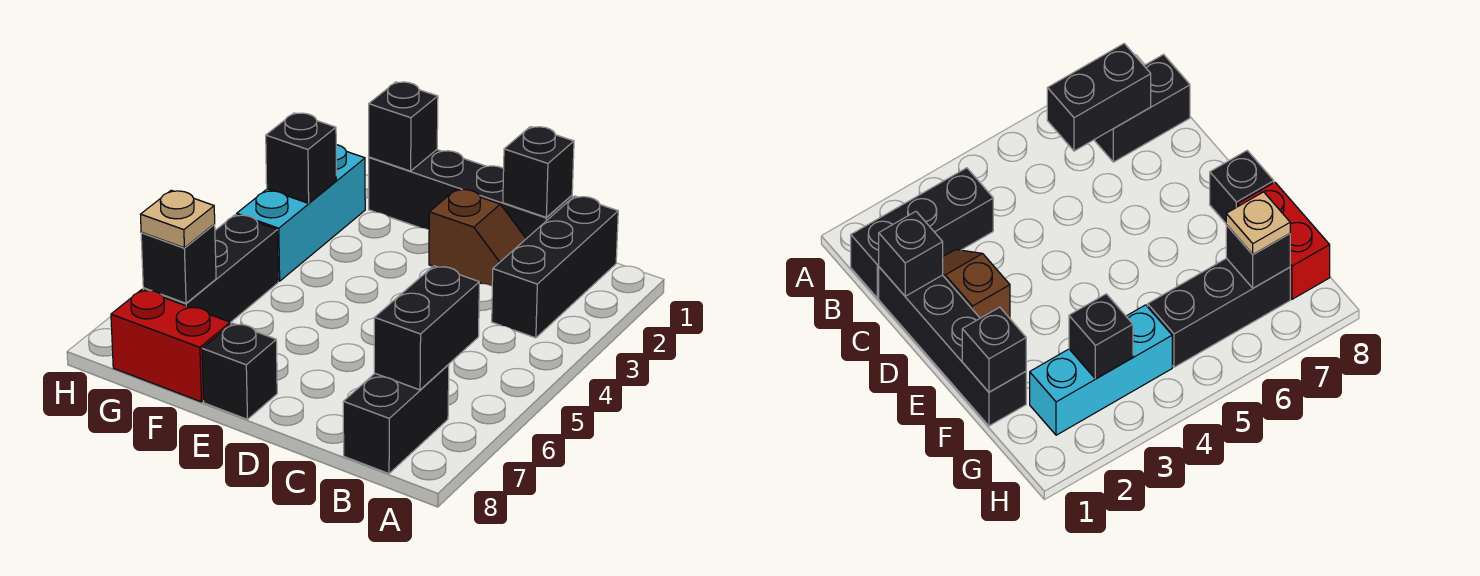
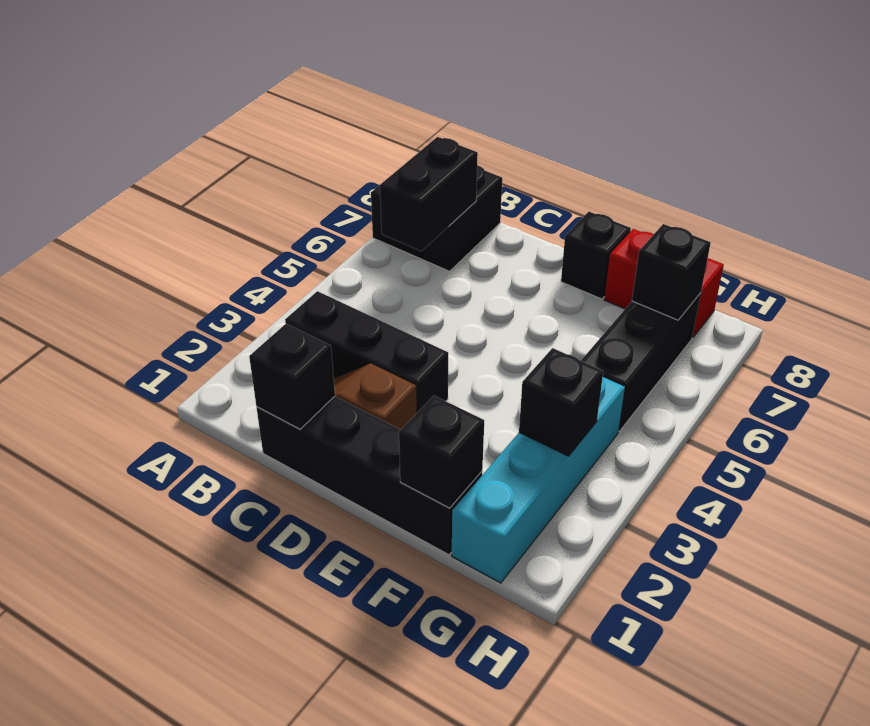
black brick B1:B3 level 1 -> black brick B3:D3 level 1
black brick B7:B8 level 1 -> black brick A7:B8 level 1
cyan brick G2:G4 level 1 -> cyan brick G1:G4 level 1
tan plate G7 level 3 -> none

